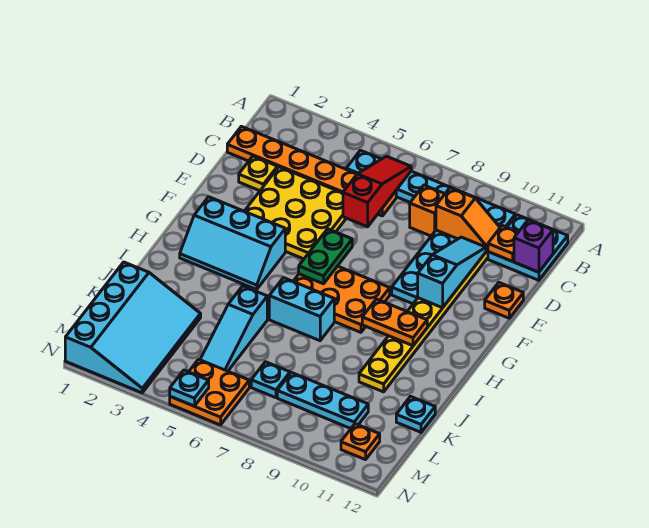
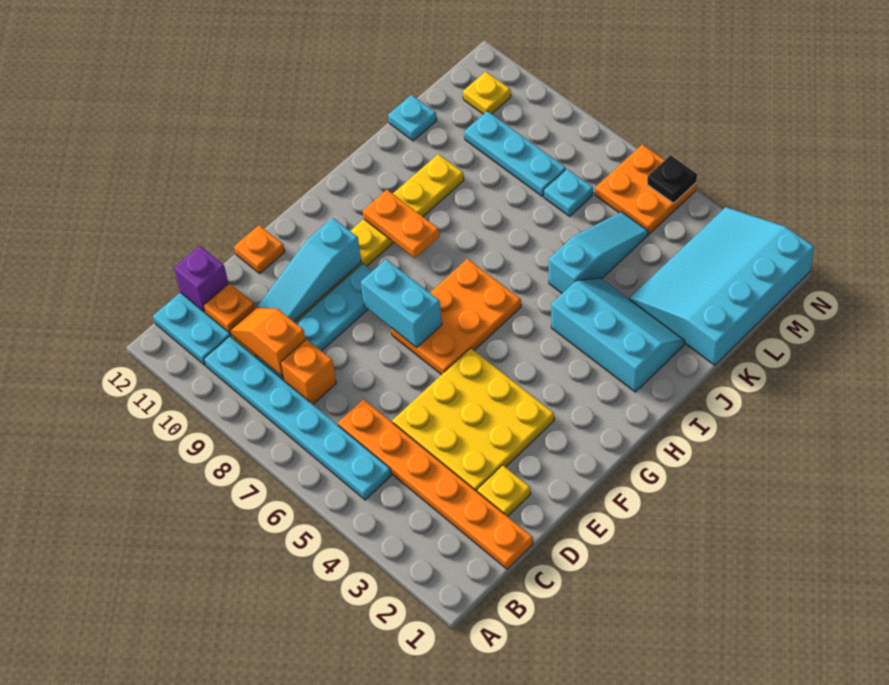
red slope B6:D6 level 2 top D -> none
green plate F6:G6 level 2 -> none
cyan slope G2:H4 level 1 top G -> cyan slope I2:J4 level 1 top I
orange plate G6:H8 level 1 -> orange plate F6:H7 level 1
cyan brick I6:I7 level 1 -> cyan brick F7:F8 level 2
orange plate M11 level 1 -> yellow plate M11 level 1
cyan plate N5 level 2 -> black plate N5 level 2

